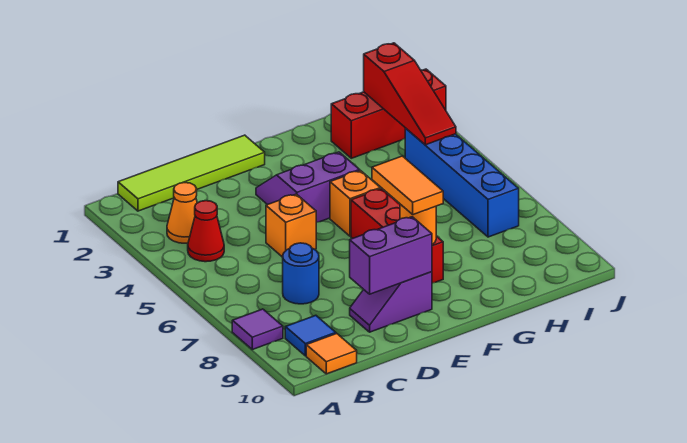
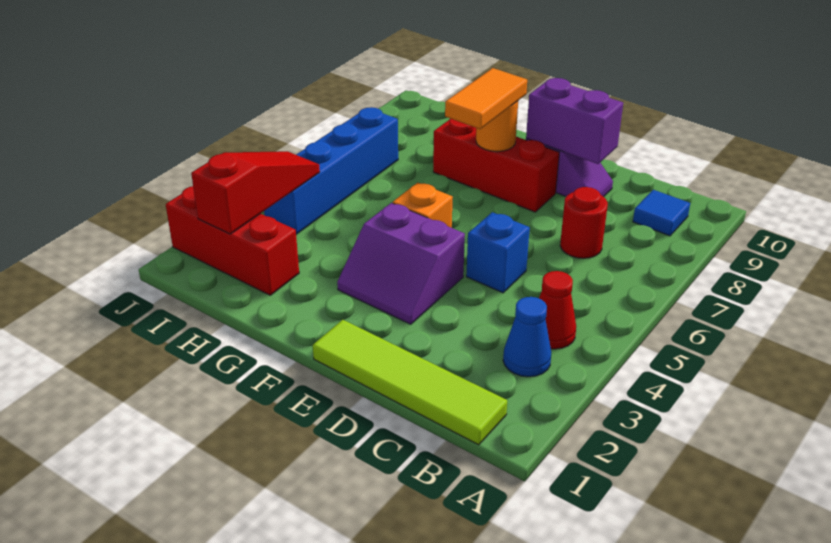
purple tile A8 level 1 -> none
orange cone B3 level 1 -> blue cone B3 level 1
orange tile B10 level 1 -> none
blue round brick C7 level 1 -> red round brick C7 level 1
orange brick D5 level 1 -> blue brick D5 level 1
red brick F6:F8 level 1 -> red brick E8:G8 level 1

